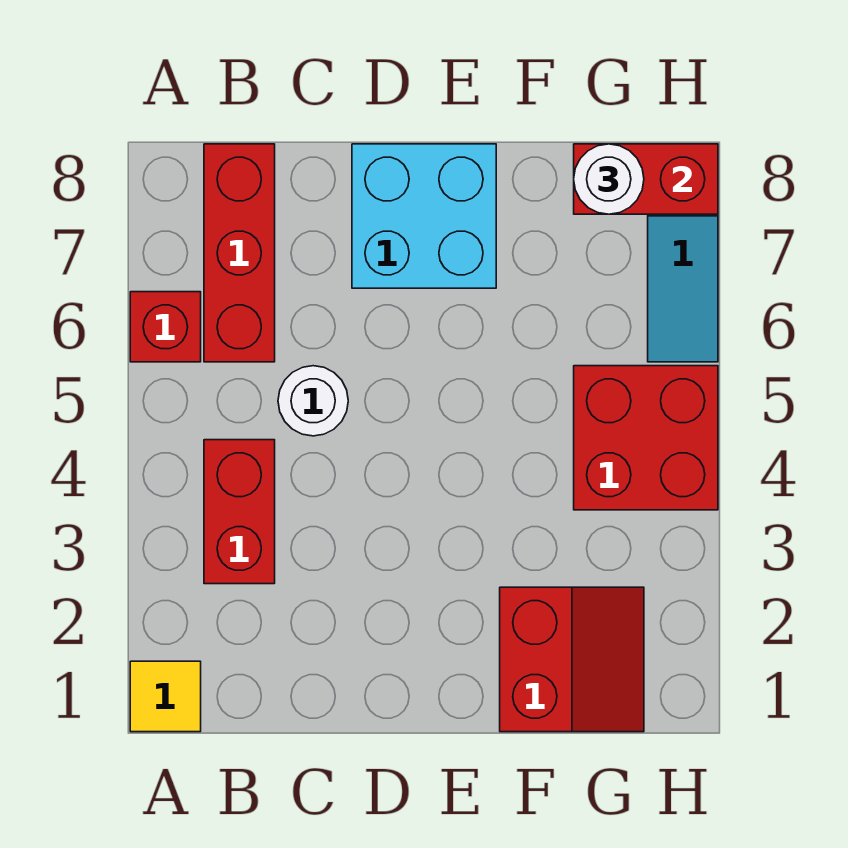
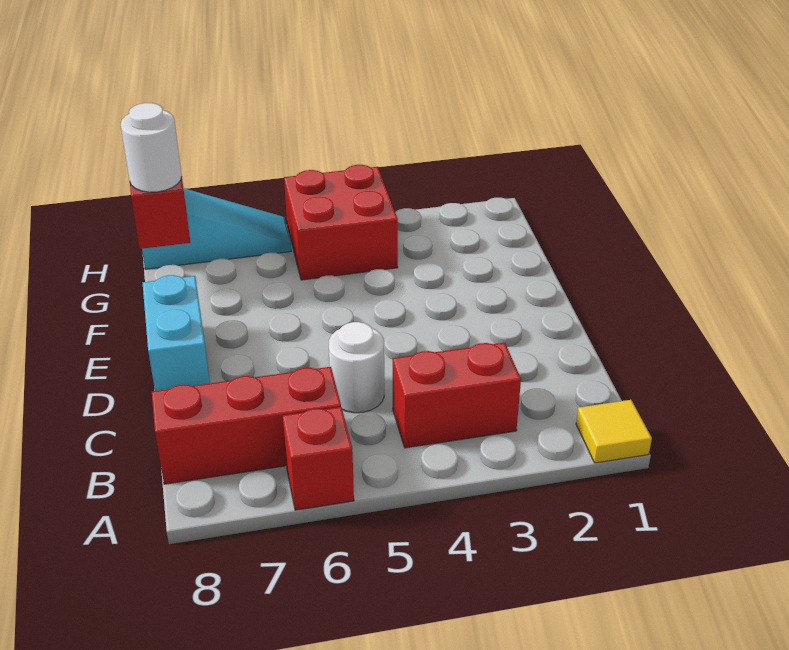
cyan brick D7:E8 level 1 -> cyan brick D8:E8 level 1
red slope F1:G2 level 1 top F -> none

